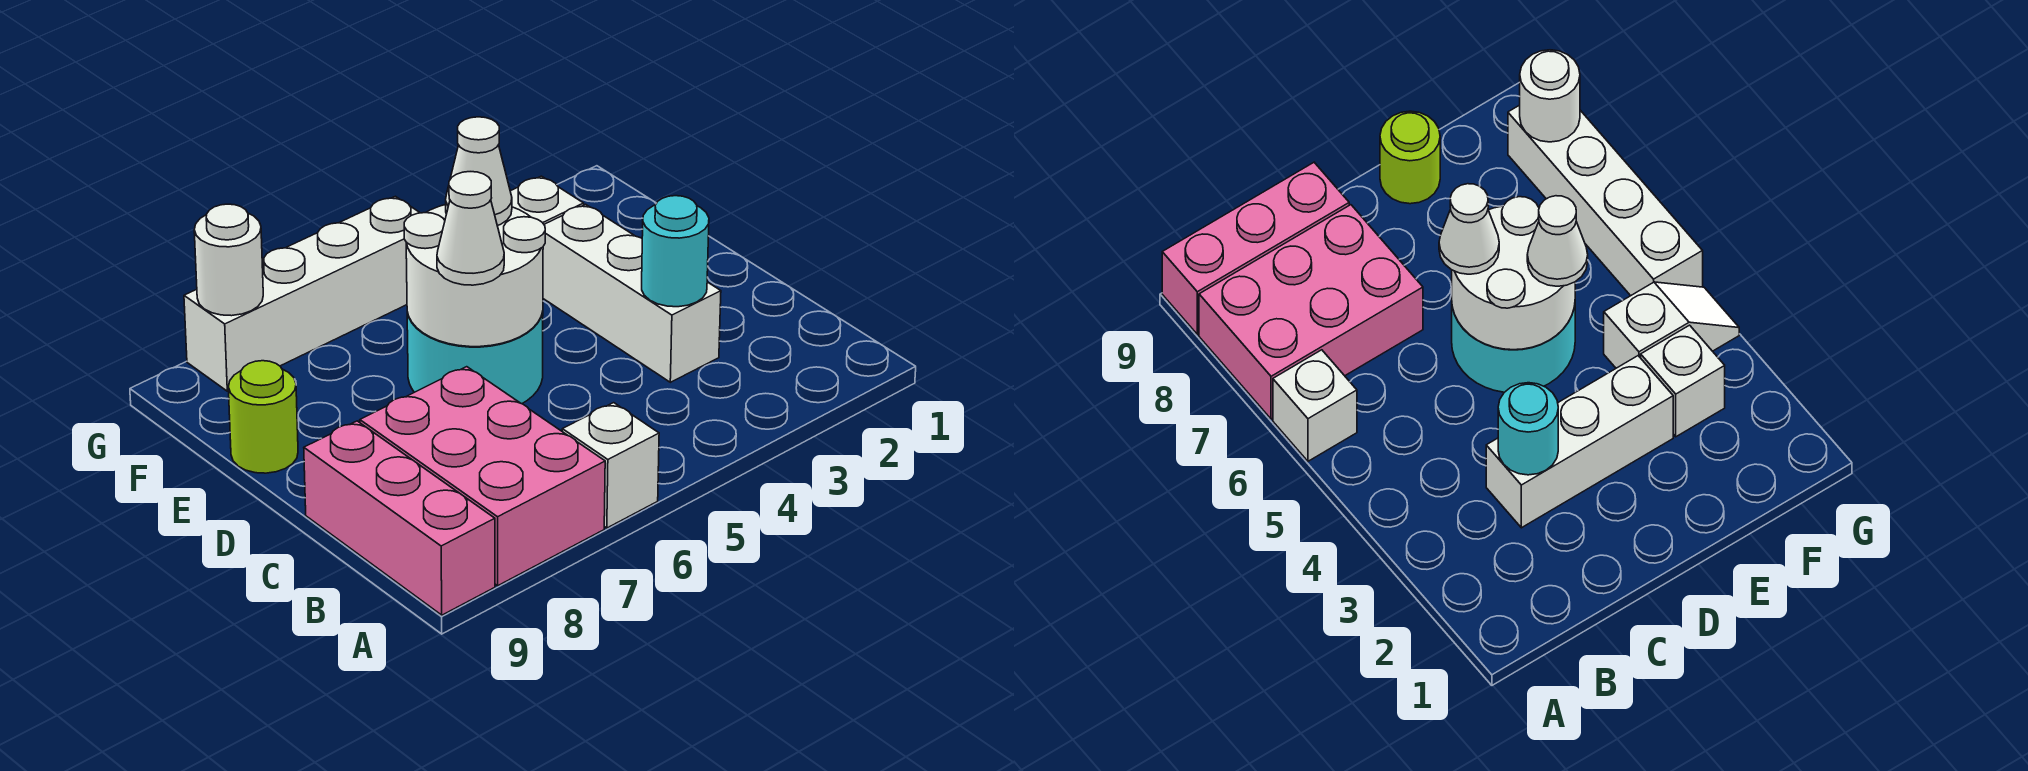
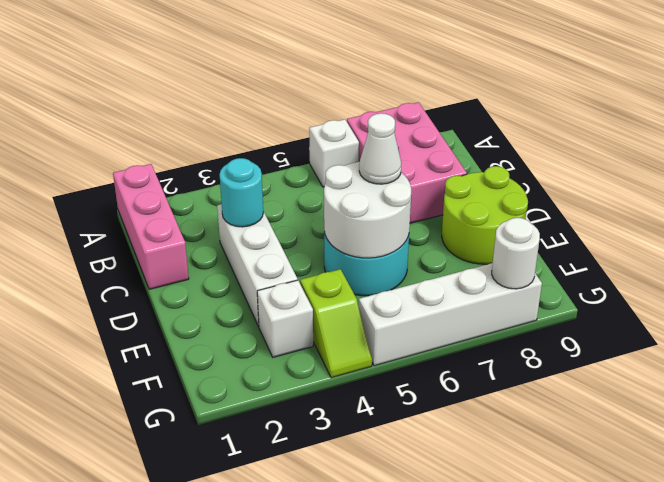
pink brick A9:C9 level 1 -> pink brick A1:C1 level 1
white cone E5 level 3 -> none
lime round brick E9 level 1 -> lime round brick D8:E9 level 1
white slope F4:G4 level 1 top F -> lime slope F4:G4 level 1 top F

